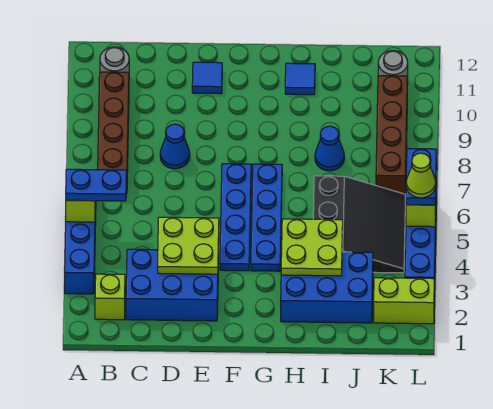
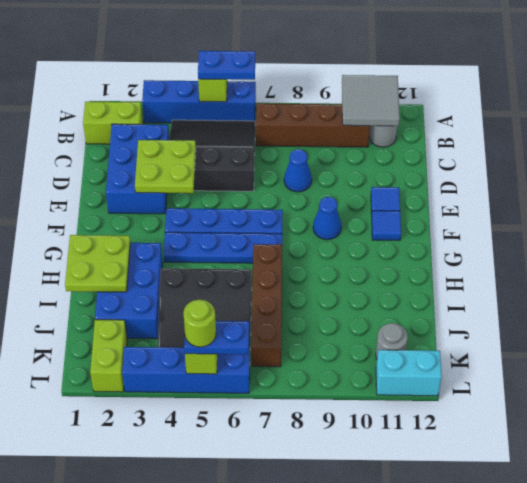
blue plate A5:B5 level 3 -> blue plate A5:A6 level 3
none -> grey tile A10:B11 level 2
lime brick B2 level 1 -> lime brick B1:B2 level 1
none -> black slope B4:D6 level 1 top D
lime plate H3:I4 level 2 -> lime plate H1:I2 level 2
blue tile H11 level 1 -> blue tile F11 level 1
blue cone I8 level 1 -> blue cone F9 level 1
brown brick K7:K10 level 1 -> brown brick H7:K7 level 1
lime cone L5 level 4 -> lime round brick L5 level 4
none -> cyan brick L11:L12 level 1

